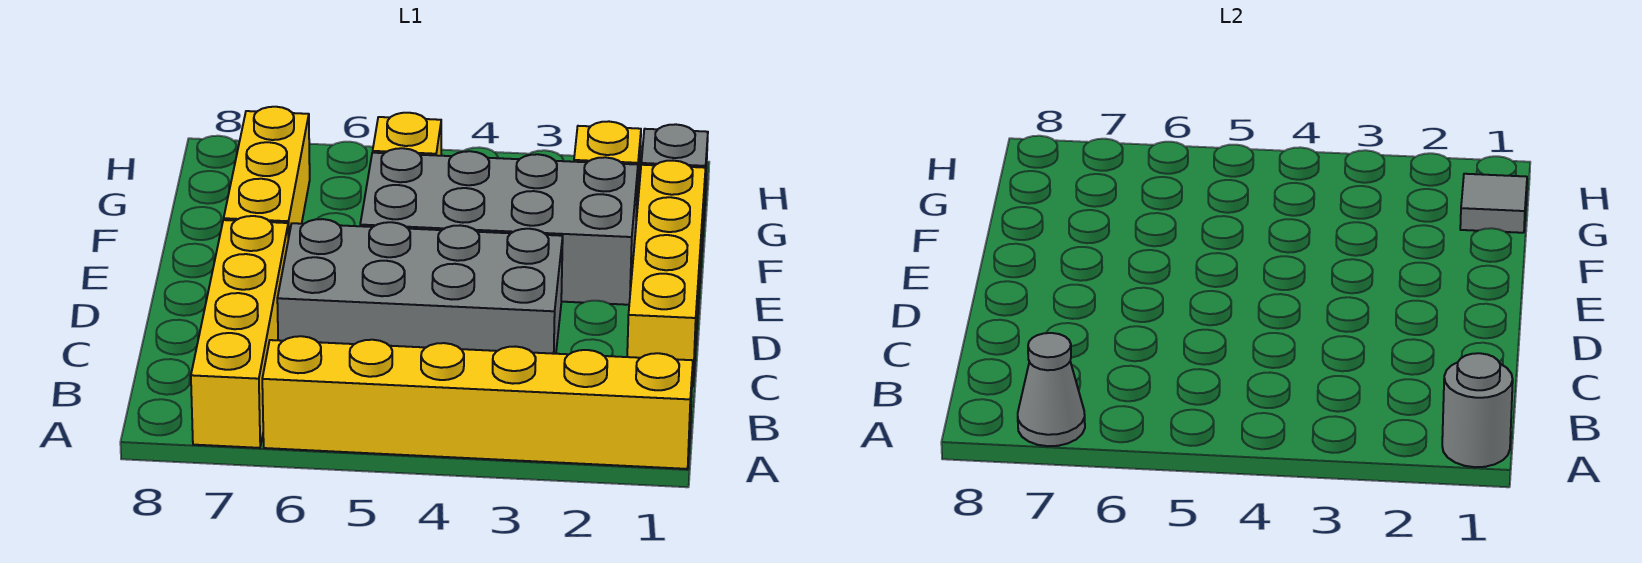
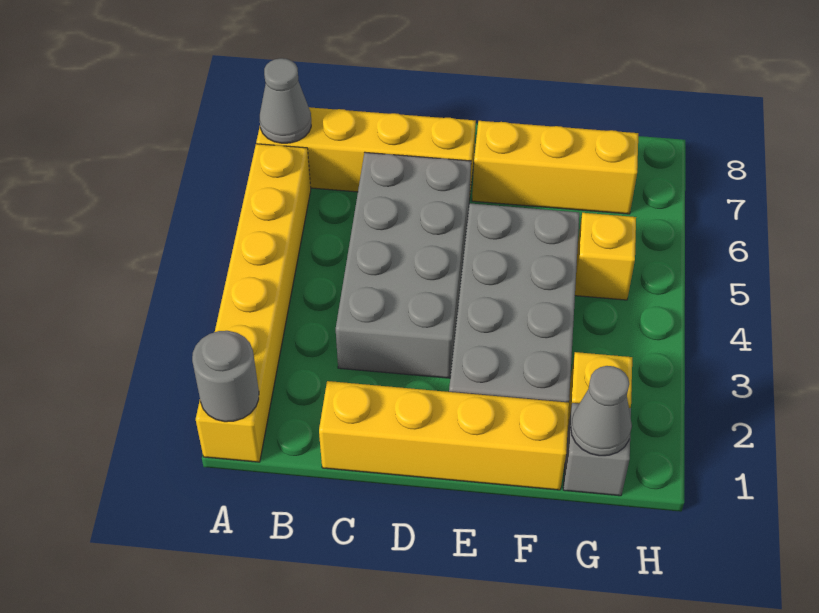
grey tile G1 level 2 -> grey cone G1 level 2

